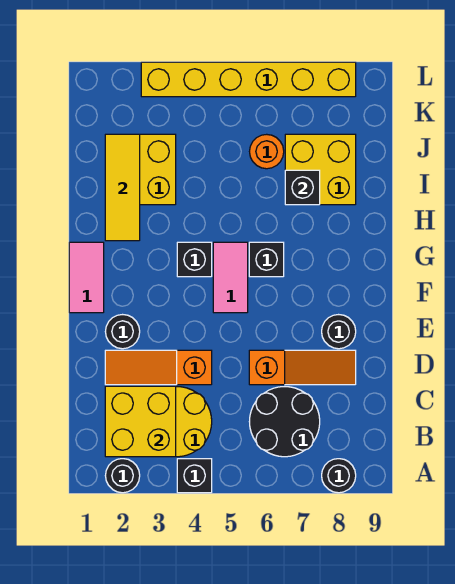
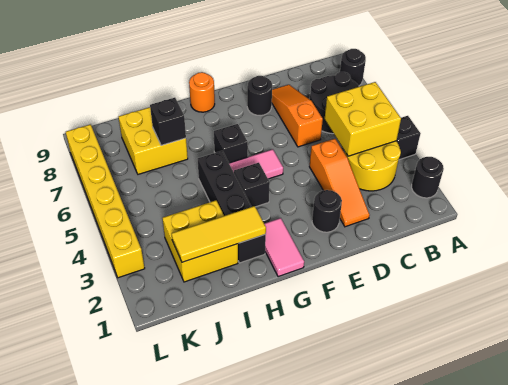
yellow brick B2:C3 level 2 -> yellow brick B4:C5 level 2
pink tile F1:G1 level 1 -> pink tile G1:G2 level 1
none -> black brick H2:H5 level 1
orange round brick J6 level 1 -> orange round brick G9 level 1

